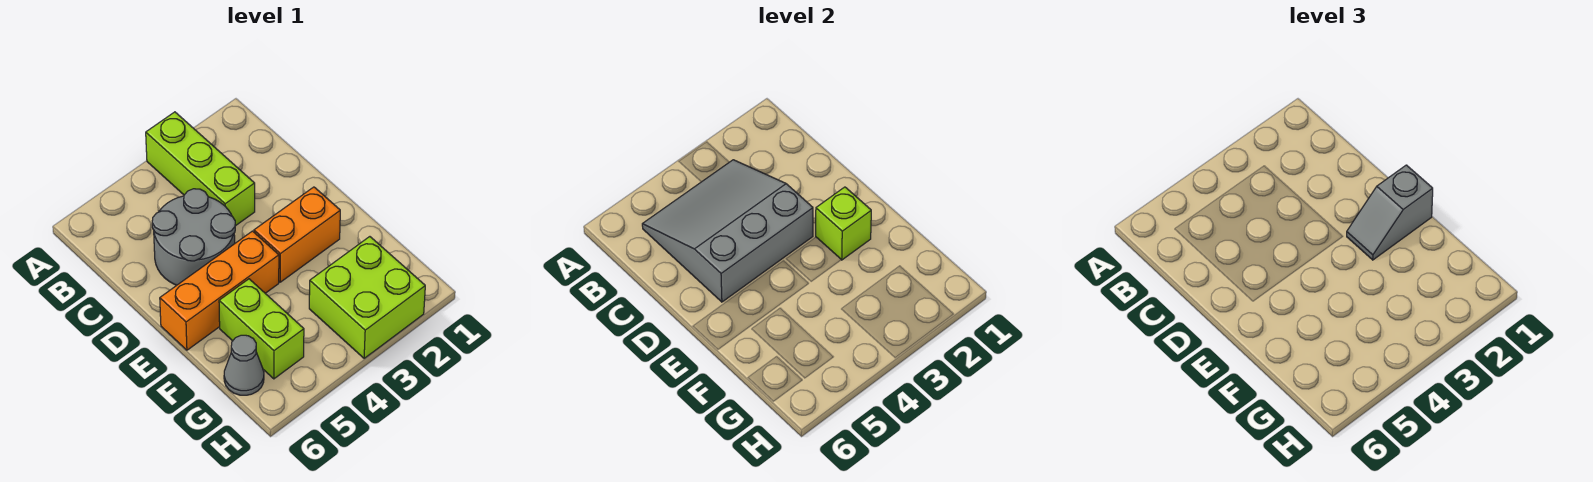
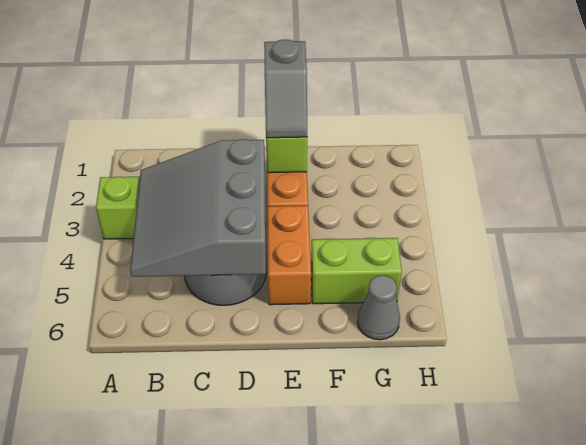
orange brick E4:E6 level 1 -> orange brick E4:E5 level 1
lime brick G2:H3 level 1 -> none

